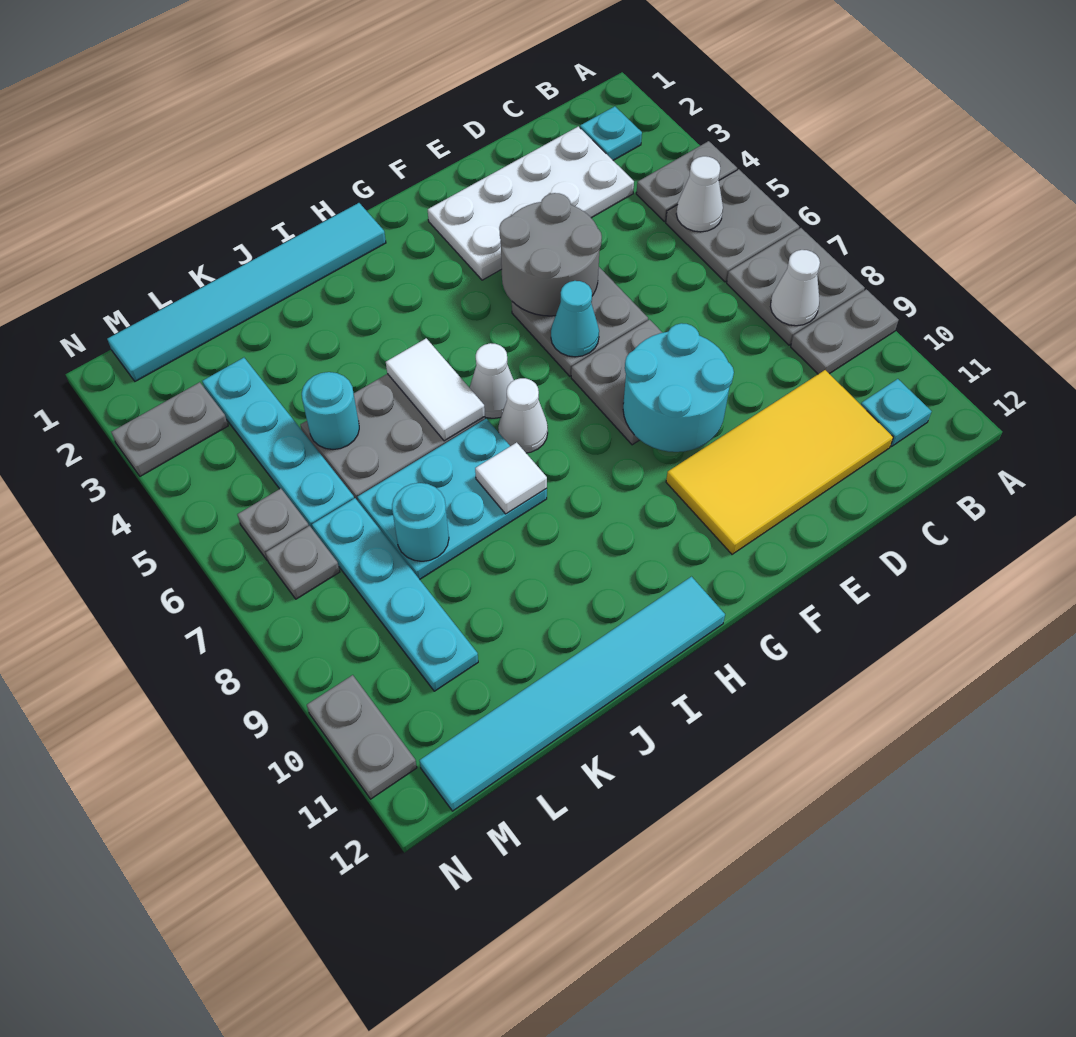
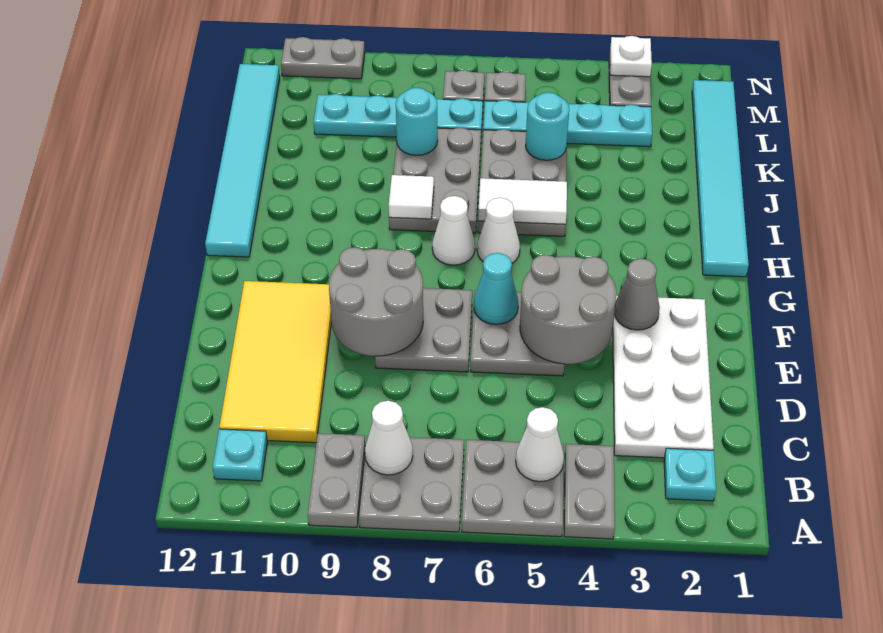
cyan round brick E8:F9 level 2 -> grey round brick E8:F9 level 2
none -> grey cone F3 level 2
cyan plate I7:K8 level 1 -> grey plate I7:K8 level 1
none -> white plate N3 level 2

